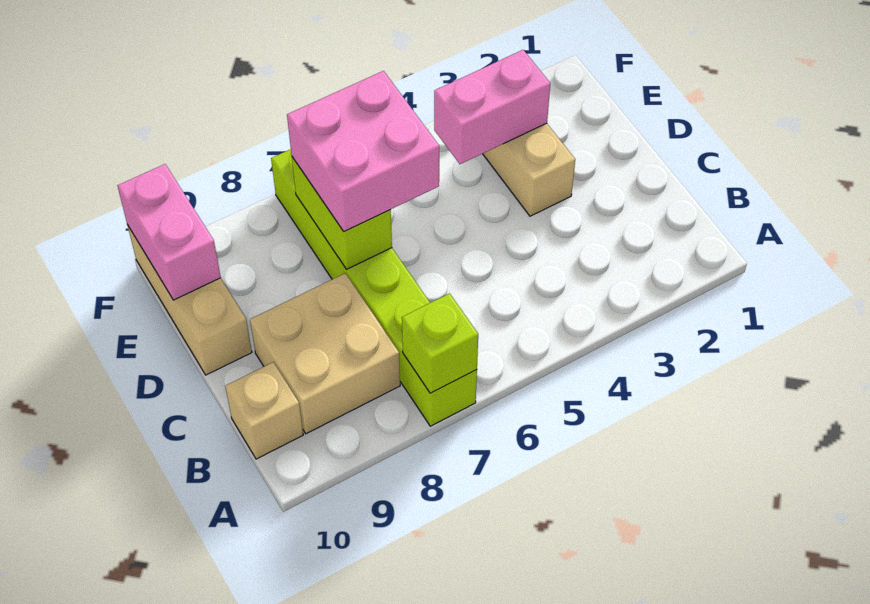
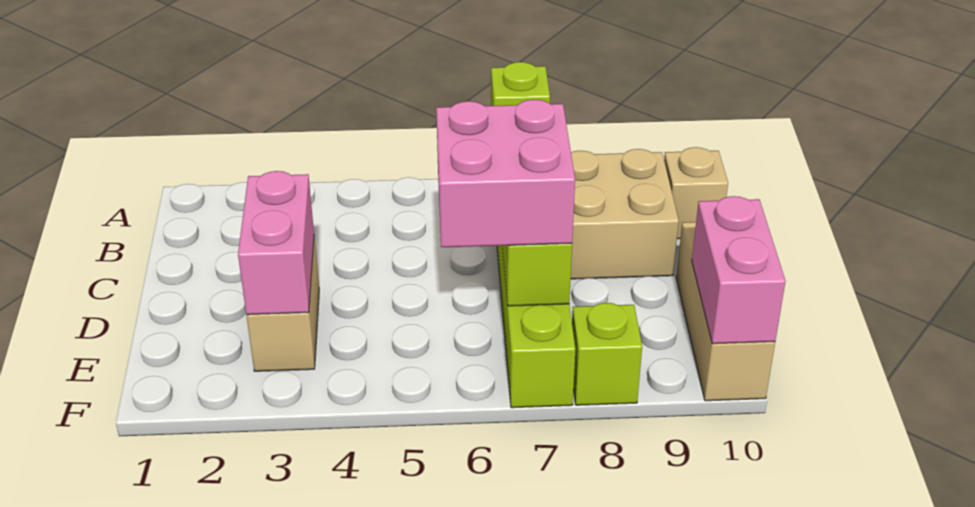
pink brick E3:E4 level 2 -> pink brick D3:E3 level 2
none -> lime brick F8 level 1

